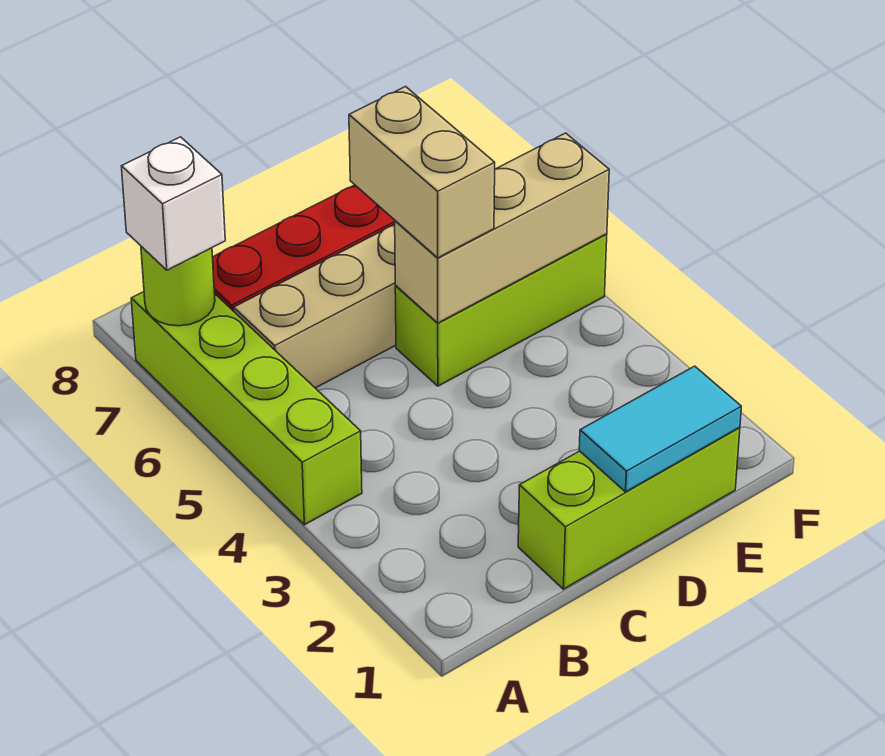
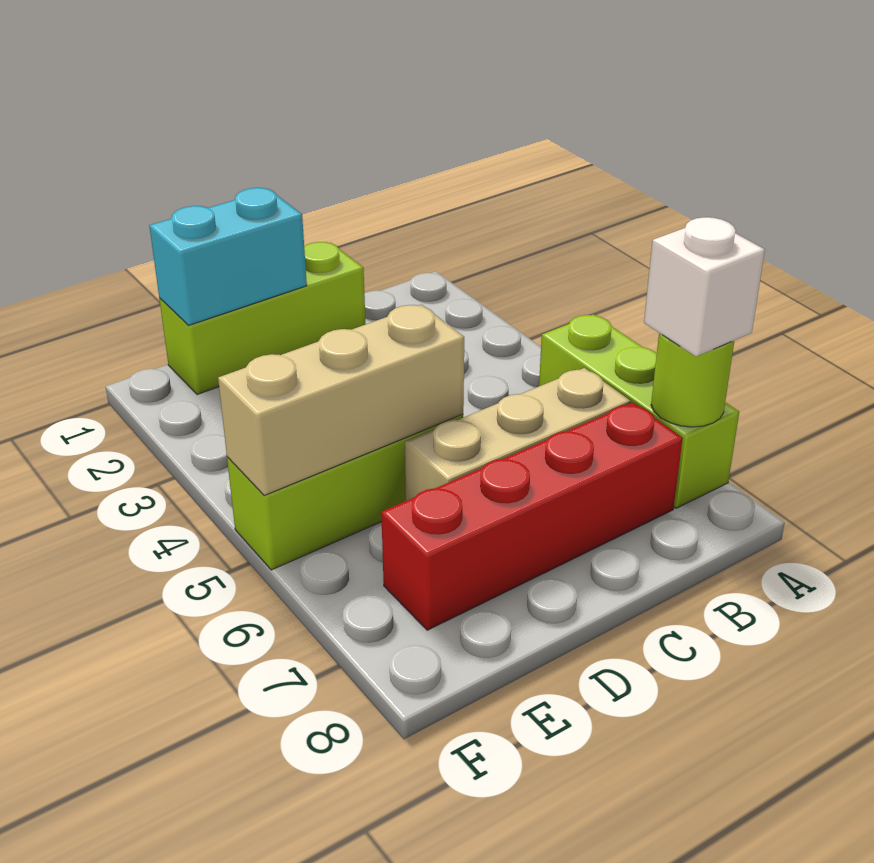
lime brick A4:A7 level 1 -> lime brick A5:A7 level 1
cyan tile D1:E1 level 2 -> cyan brick D1:E1 level 2
tan brick D5:D6 level 3 -> none

